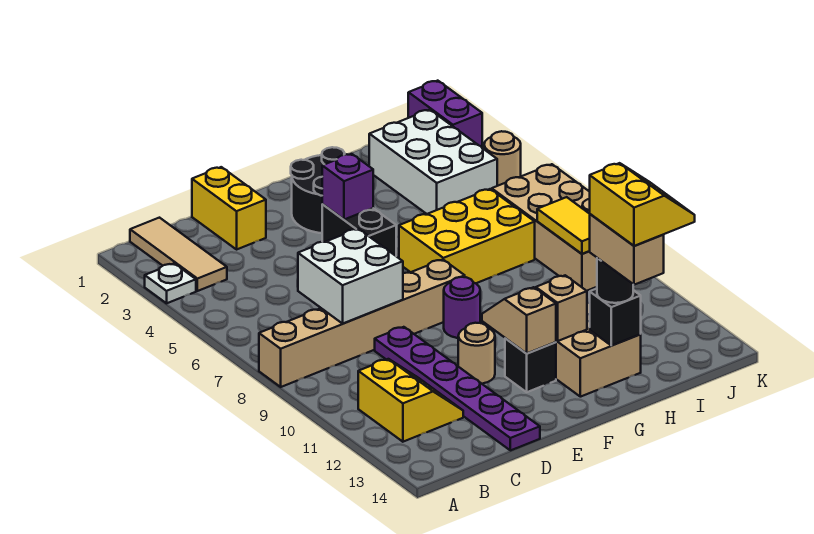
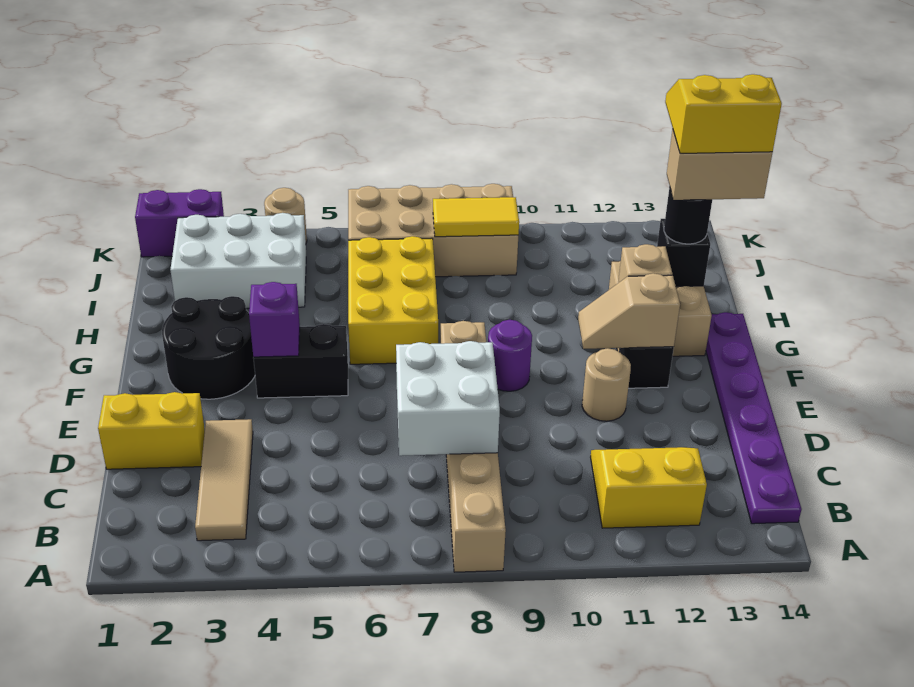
white plate A3 level 1 -> none
tan tile B1:B3 level 1 -> tan tile B3:D3 level 1
purple plate D9:D14 level 1 -> purple plate B14:G14 level 1

